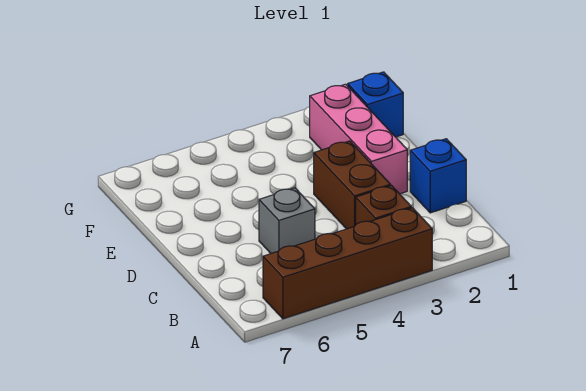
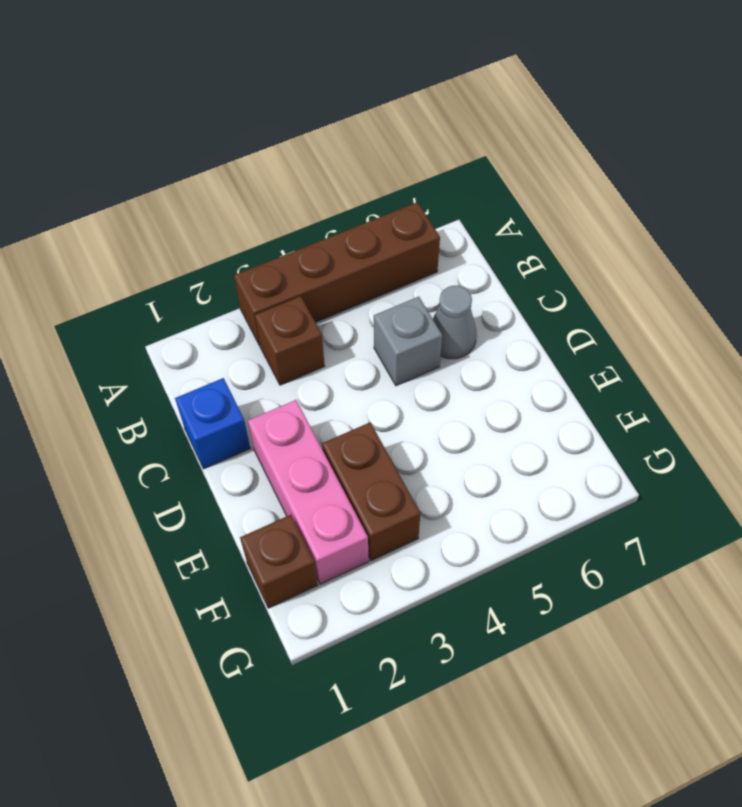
brown brick C3:D3 level 1 -> brown brick E3:F3 level 1
none -> grey cone C6 level 1
blue brick F1 level 1 -> brown brick F1 level 1

